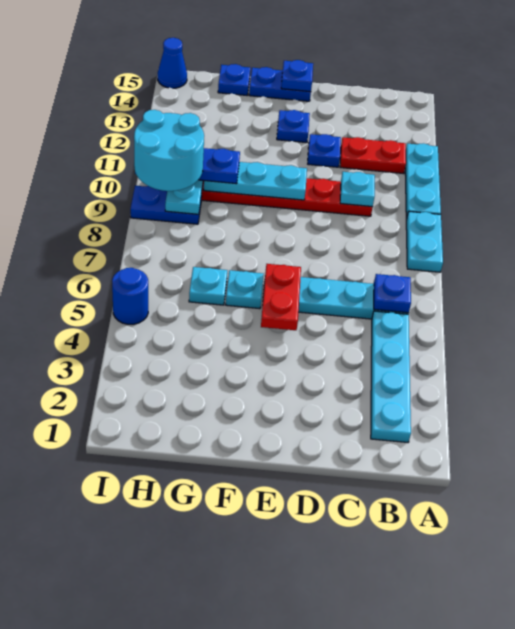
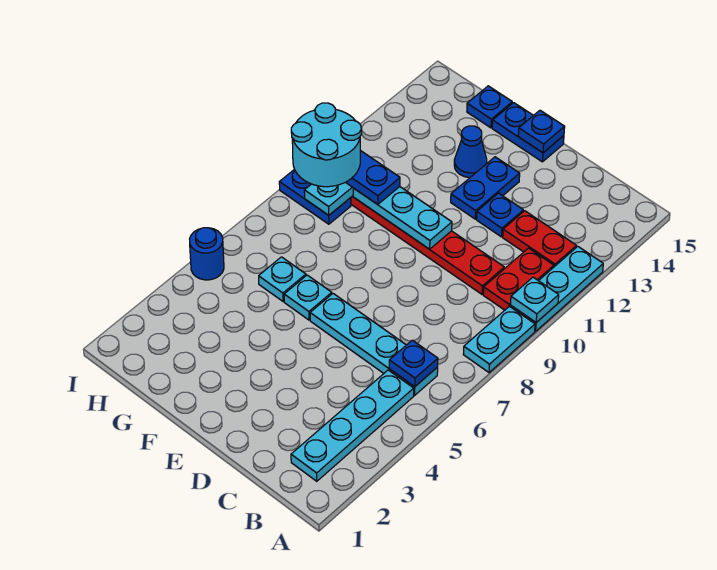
cyan plate C10 level 2 -> cyan plate A10 level 2
red plate E5:E6 level 2 -> red plate B10:B11 level 1
blue plate E13 level 1 -> blue plate E12:E13 level 1
blue cone I15 level 1 -> blue cone F13 level 1

